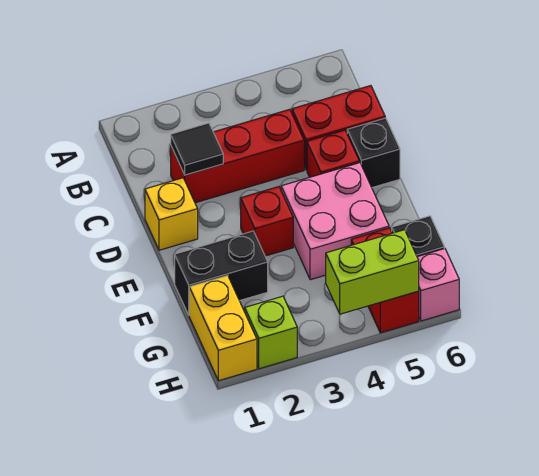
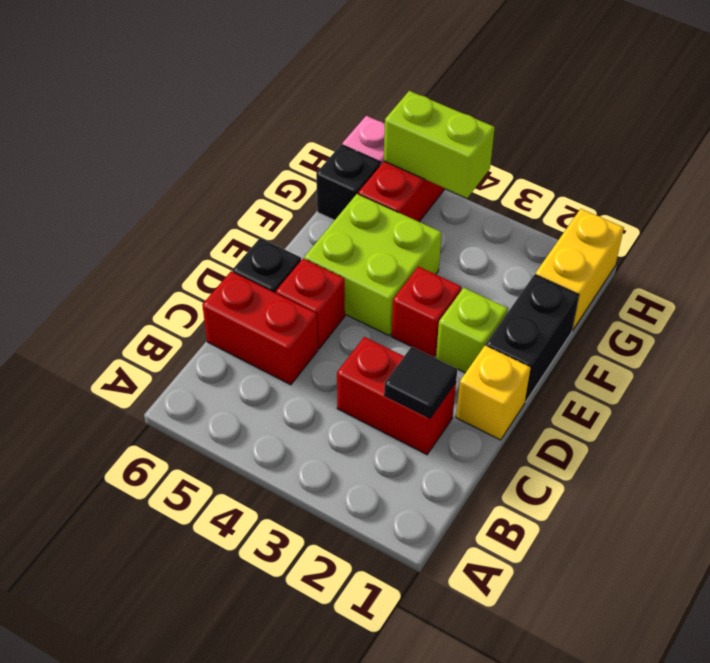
red brick C2:C4 level 1 -> red brick C2:C3 level 1
pink brick E4:F5 level 1 -> lime brick E4:F5 level 1
black brick F1:F2 level 1 -> black brick E1:F1 level 1
lime brick H2 level 1 -> lime brick E2 level 1

